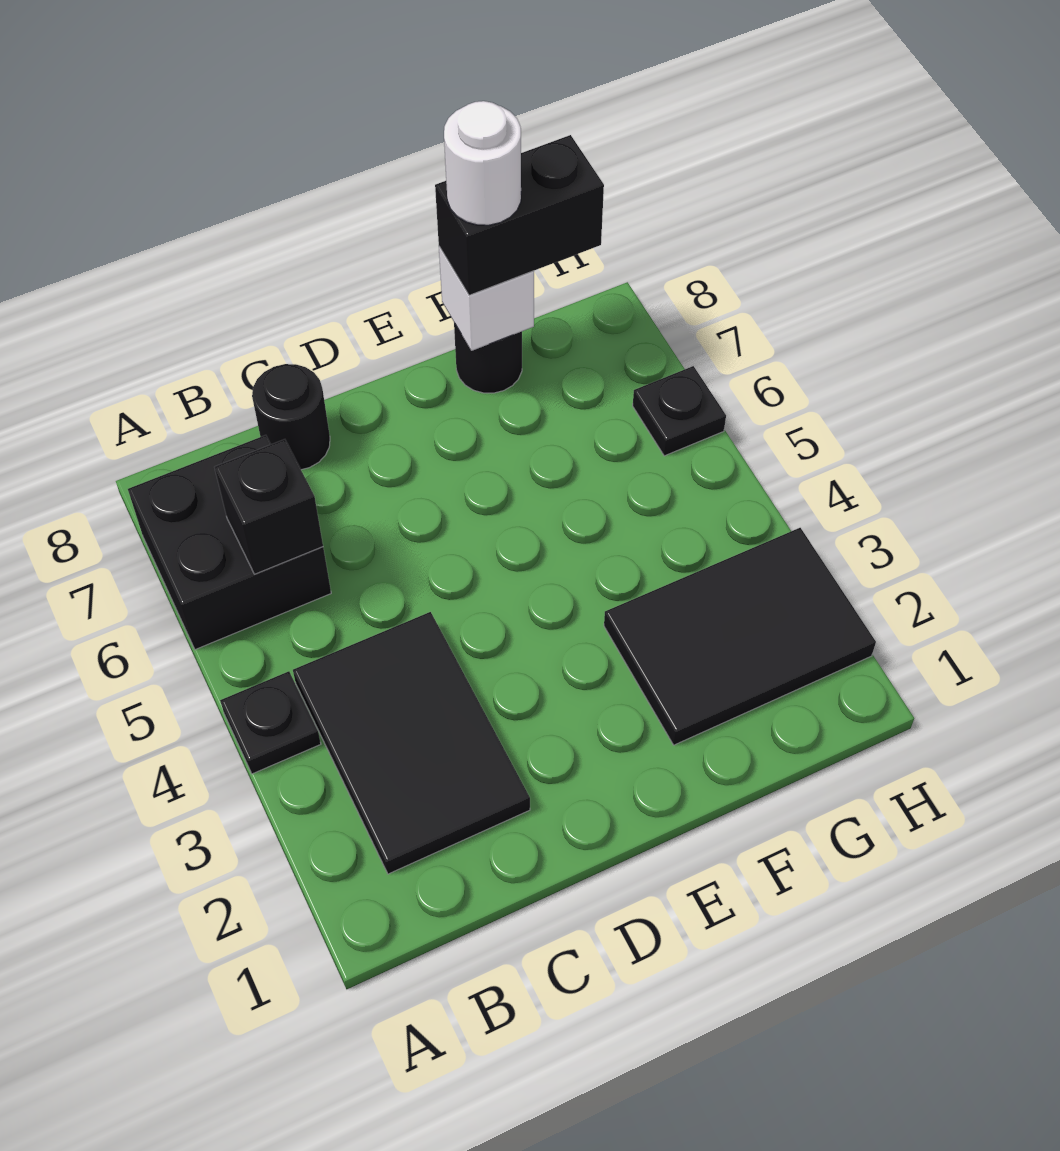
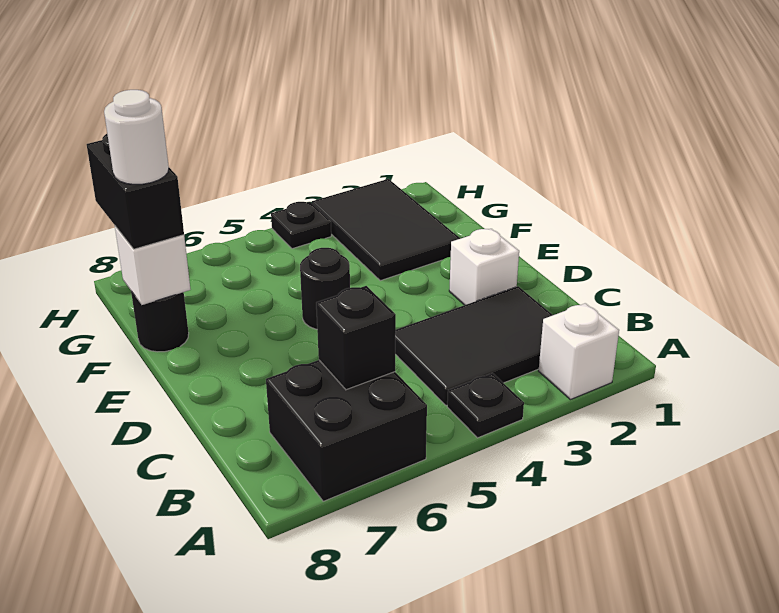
none -> white brick A2 level 1
black round brick C8 level 1 -> black round brick E5 level 1
none -> white brick D2 level 1
black plate H6 level 1 -> black plate H4 level 1

